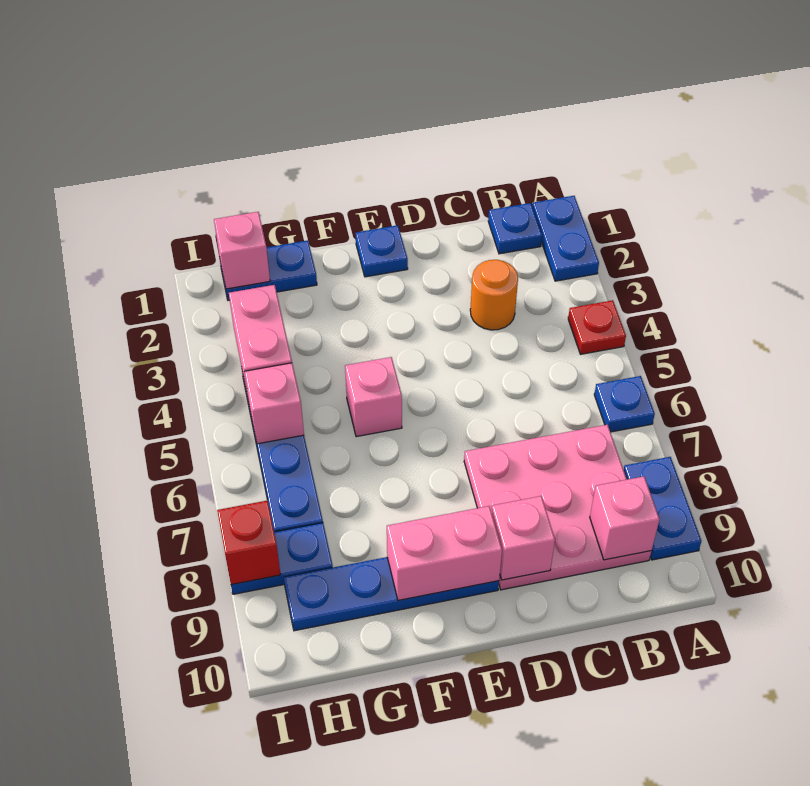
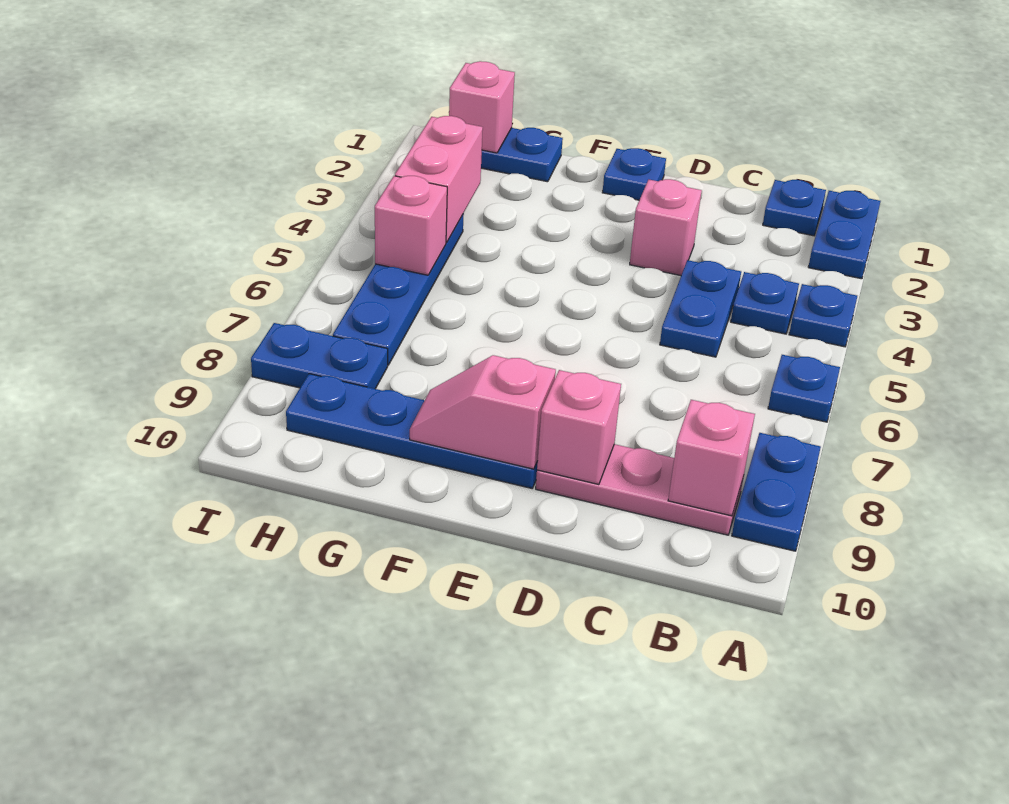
red plate A4 level 1 -> blue plate A4 level 1
none -> blue plate B4 level 1
pink plate B7:D9 level 1 -> pink plate B9:D9 level 1
orange round brick C3 level 1 -> none
none -> blue plate C4:C5 level 1
pink brick E9:F9 level 2 -> pink slope E9:F9 level 2 top E
pink brick F5 level 1 -> pink brick D3 level 1
red brick I8 level 2 -> none

